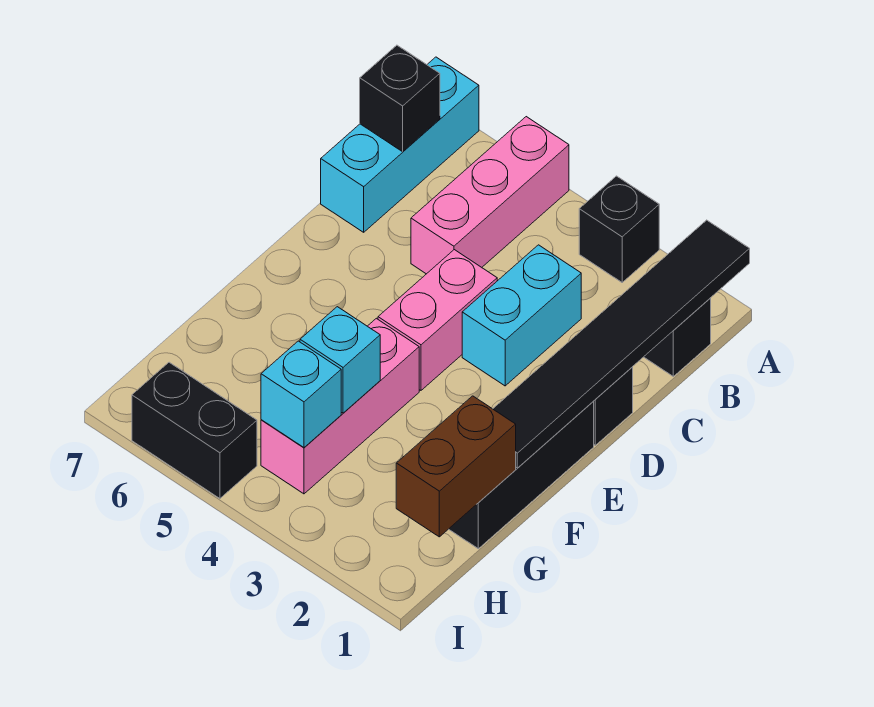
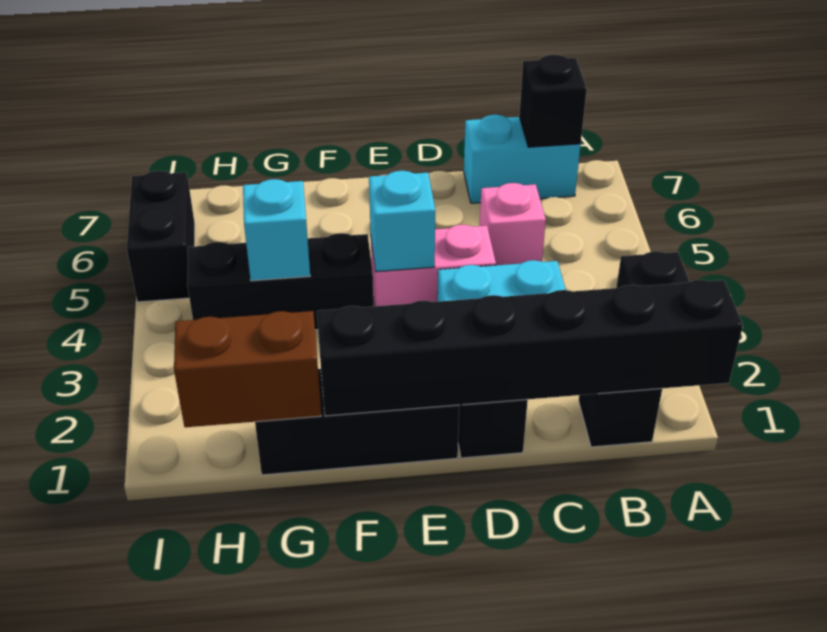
black tile A1:F1 level 2 -> black brick A1:F1 level 2
pink brick A5:C5 level 1 -> pink brick C5 level 1
cyan brick A7:C7 level 1 -> cyan brick B7:C7 level 1
pink brick F4:H4 level 1 -> black brick F4:H4 level 1
cyan brick H4 level 2 -> cyan brick E4 level 2

